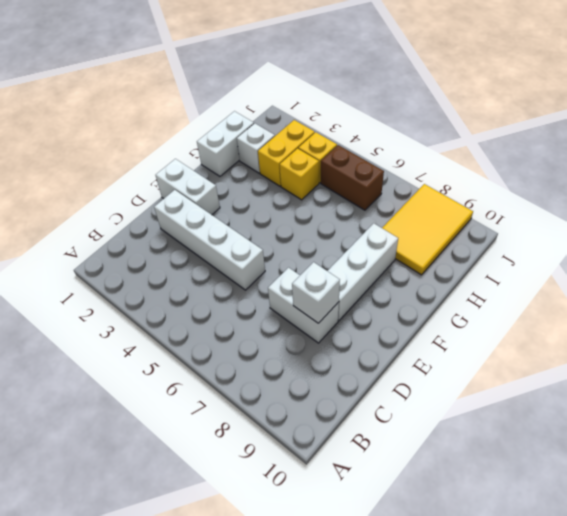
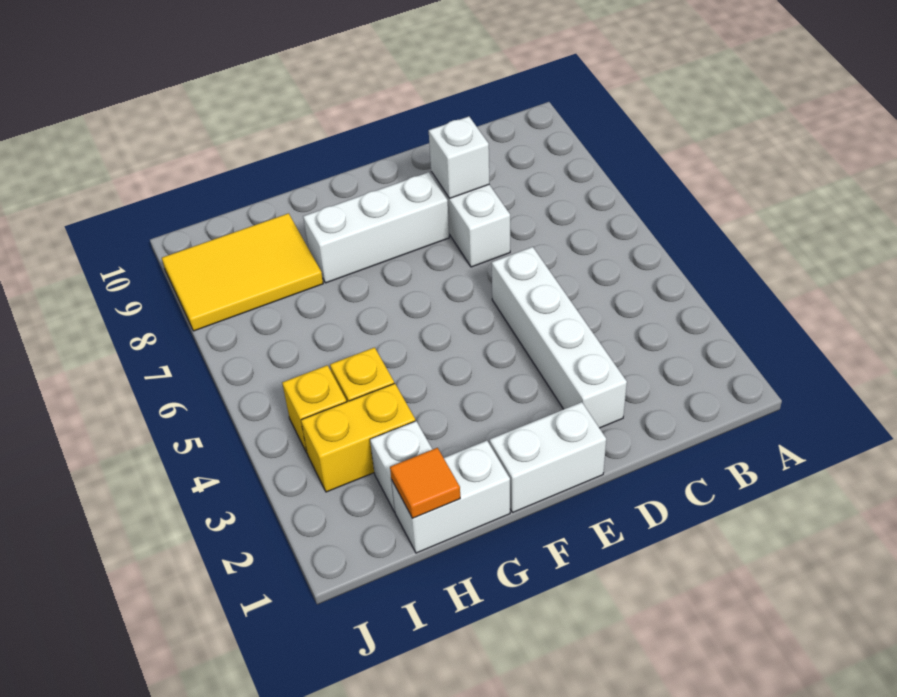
white brick E1:E2 level 1 -> white brick E1:F1 level 1
none -> orange tile H1 level 2
brown brick I5:I6 level 1 -> none

